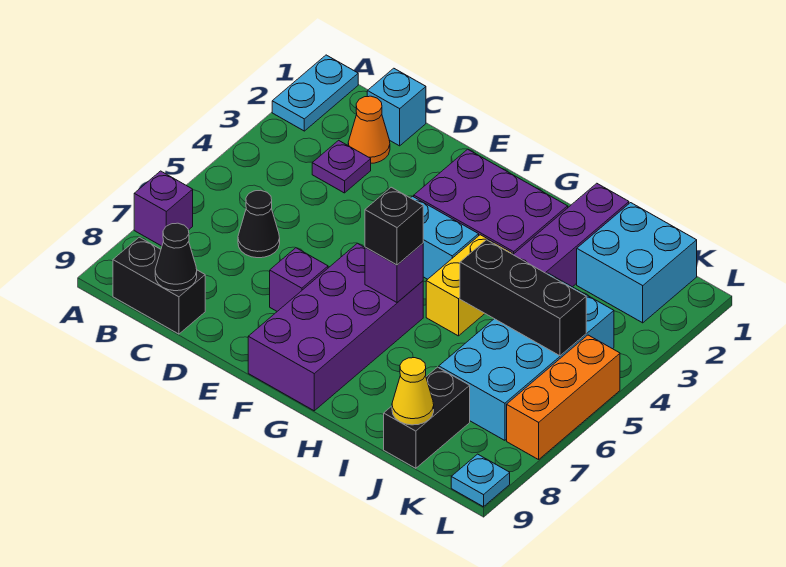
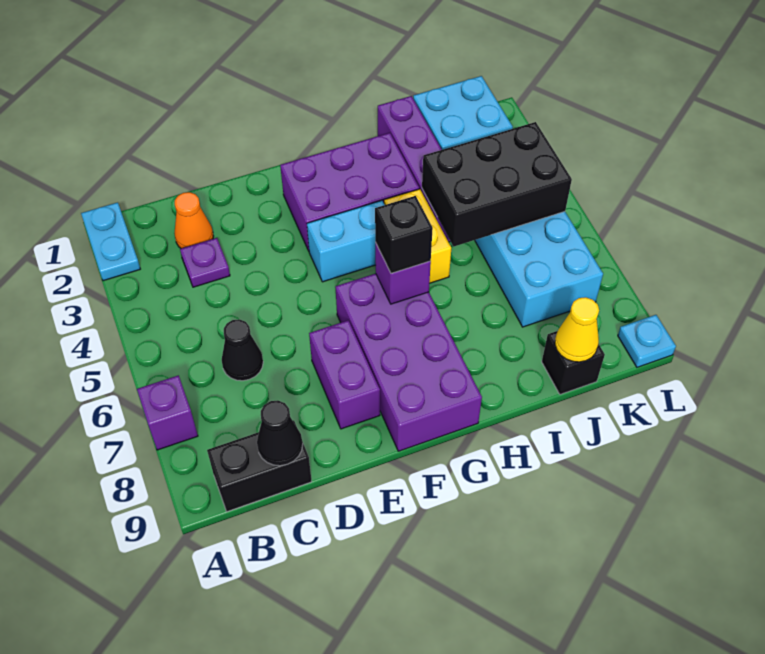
cyan brick C1 level 1 -> none
purple brick E7 level 1 -> purple brick E7:E8 level 1
black brick I5:K5 level 2 -> black brick I4:K5 level 2
black brick J8:J9 level 1 -> black brick J9 level 1
orange brick L5:L7 level 1 -> none

